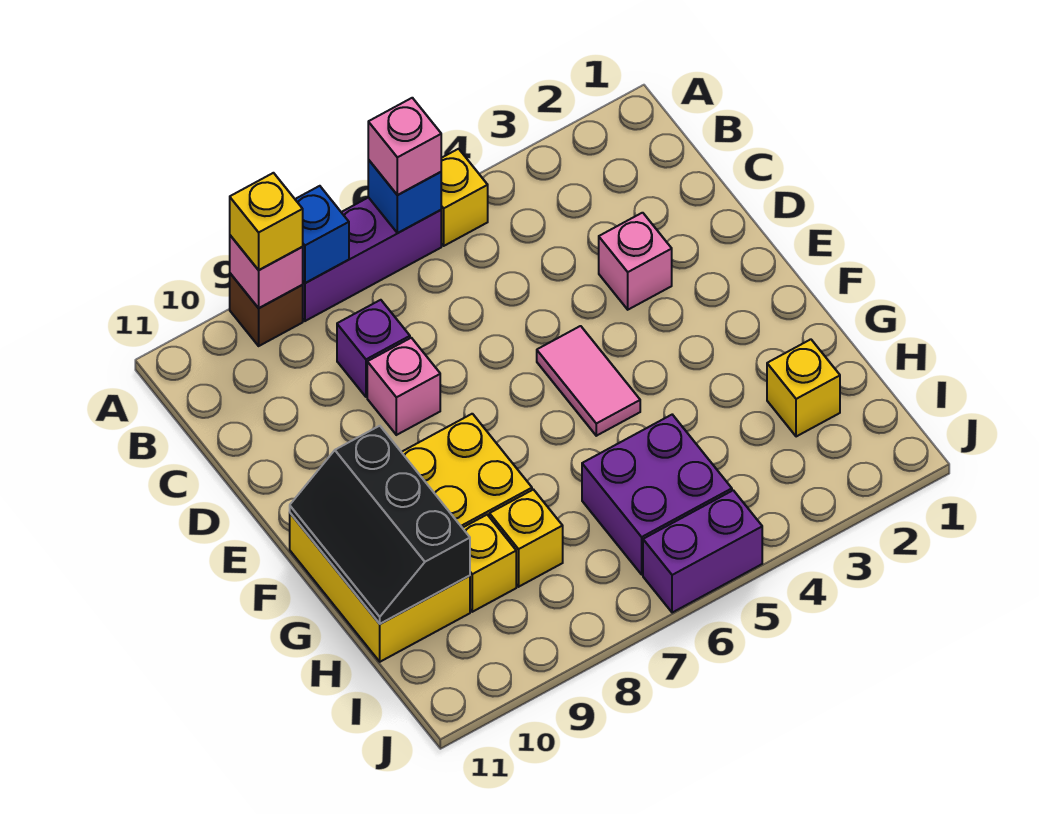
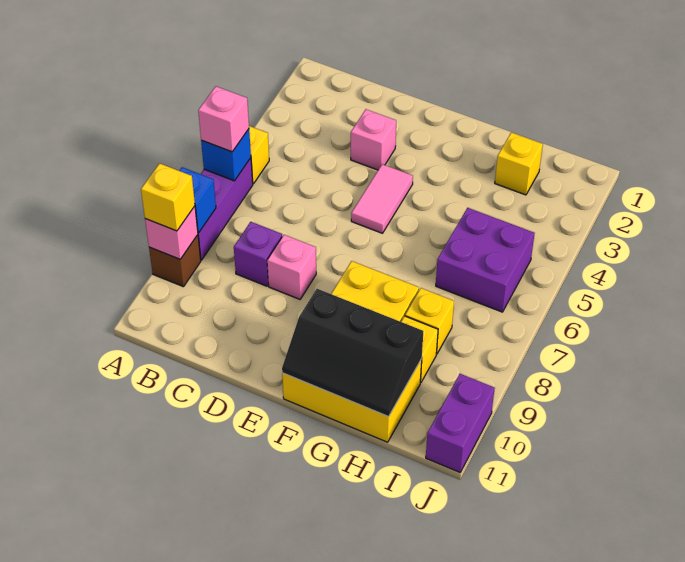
pink tile E5:F5 level 1 -> pink tile E4:E5 level 1
purple brick J5:J6 level 1 -> purple brick J10:J11 level 1

